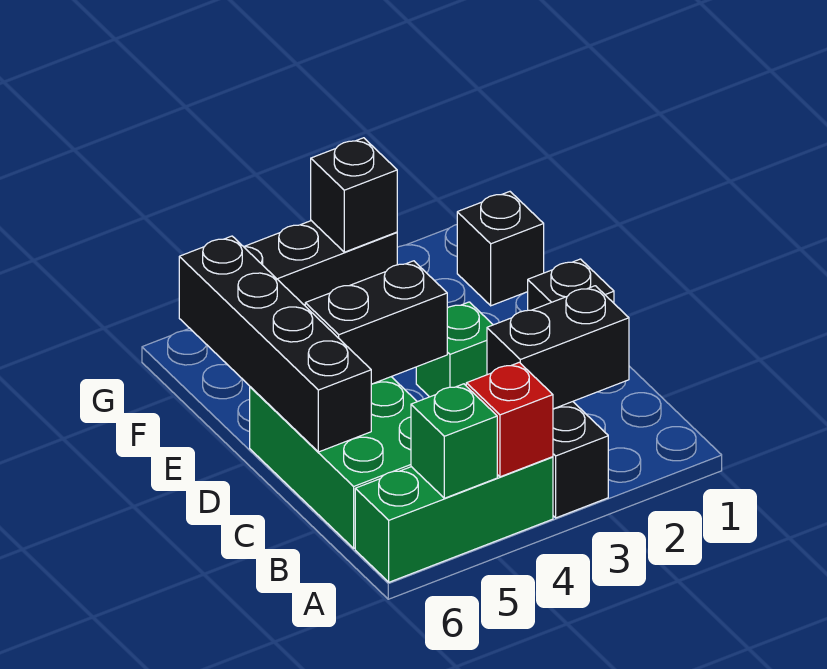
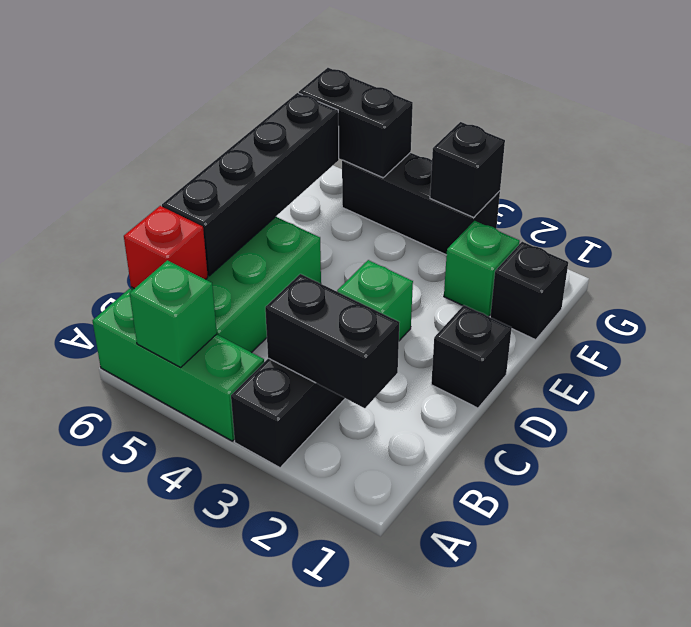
red brick A4 level 2 -> red brick B6 level 2
black brick D4:D5 level 2 -> black brick G5:G6 level 2
none -> green brick F2 level 1

